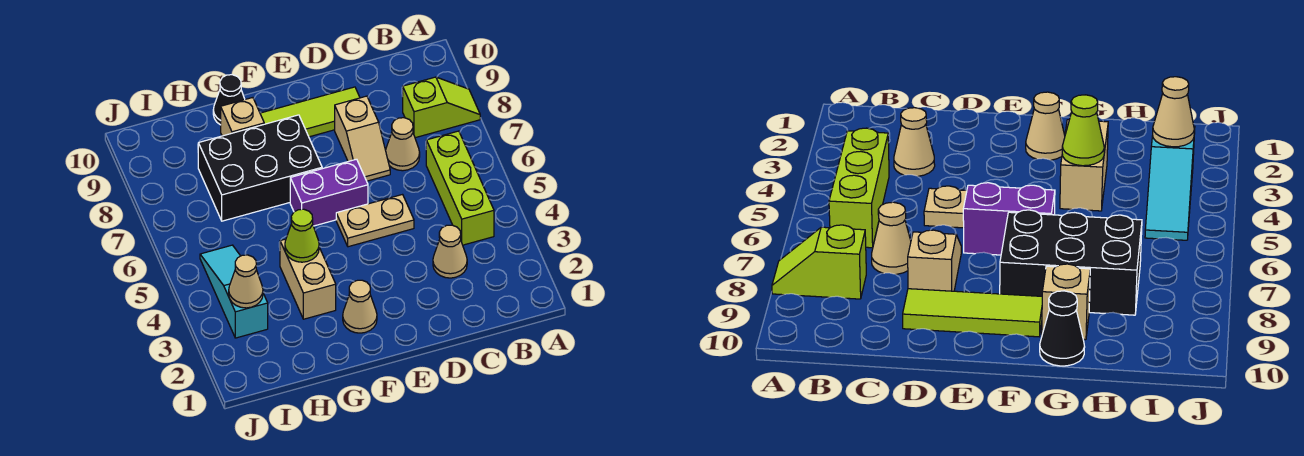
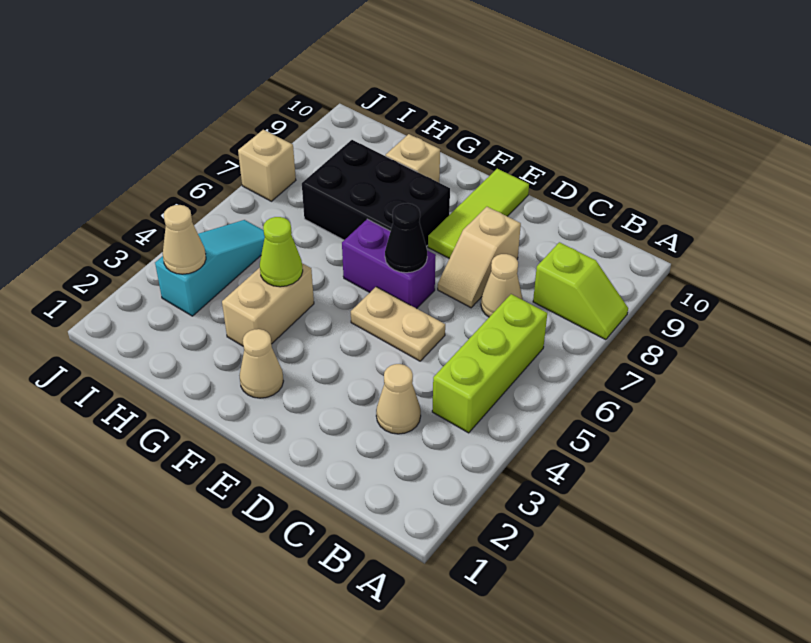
lime tile D9:F9 level 1 -> lime tile E8:E10 level 1
black cone G10 level 1 -> black cone E6 level 2
none -> tan brick J7 level 1

